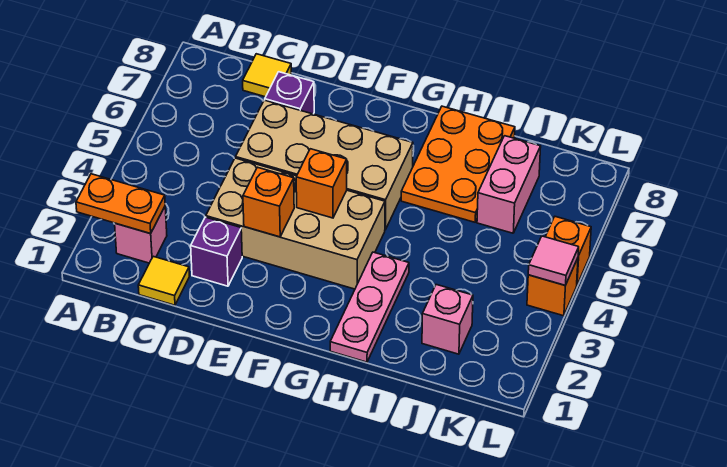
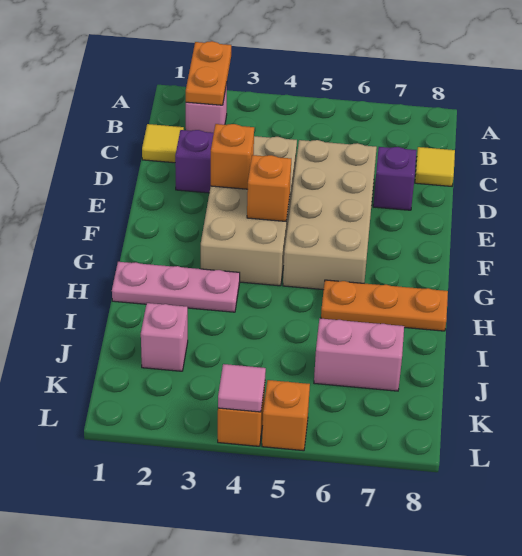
orange plate H6:I8 level 1 -> orange plate H6:H8 level 1

